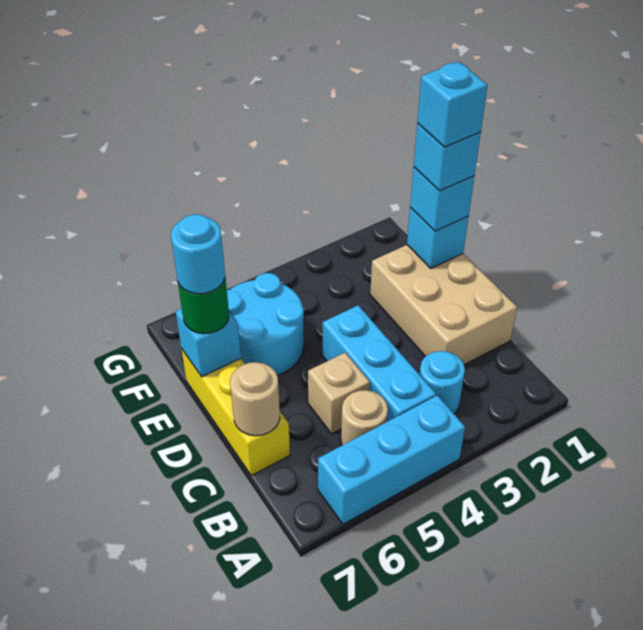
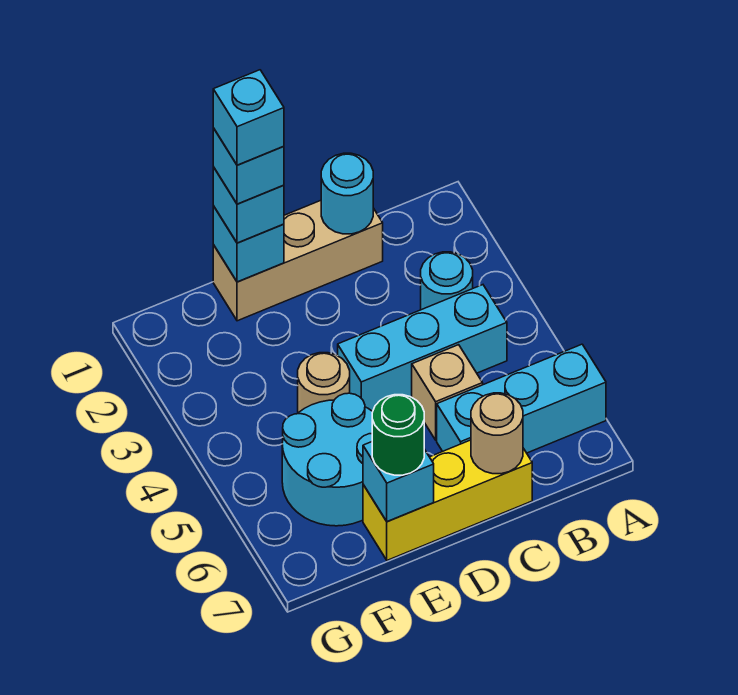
cyan brick A4:A6 level 1 -> cyan brick A6:C6 level 1
tan round brick B5 level 1 -> tan round brick E4 level 1
tan brick C1:E2 level 1 -> tan brick C1:E1 level 1
cyan round brick E7 level 4 -> cyan round brick C1 level 2

